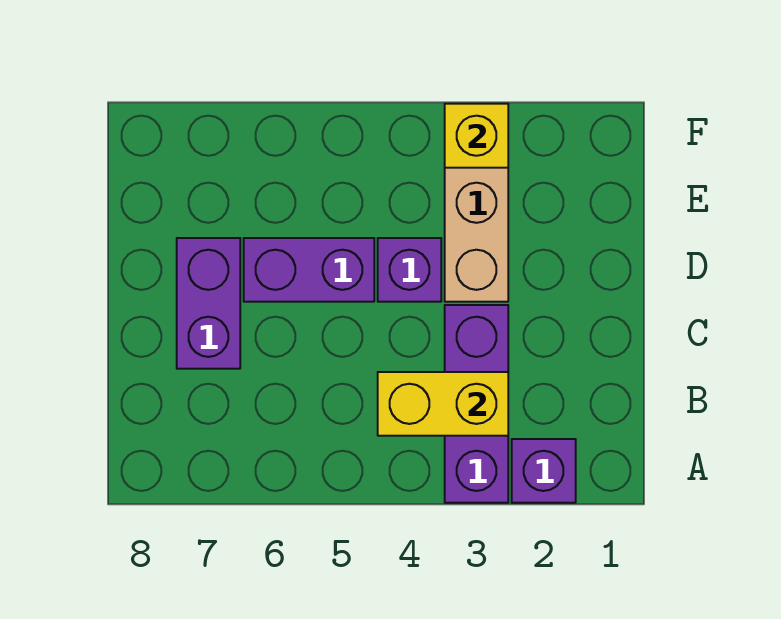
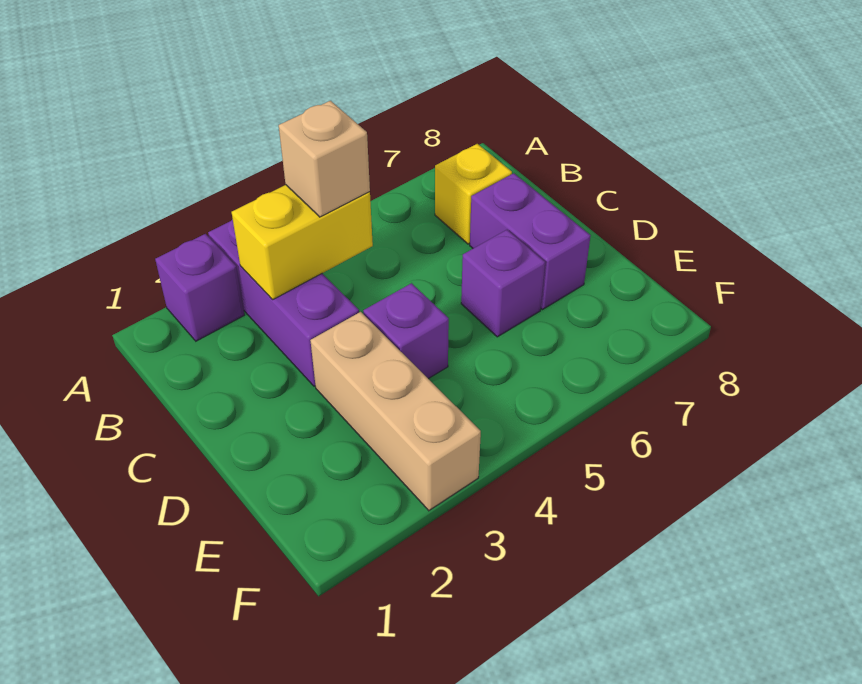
none -> tan brick B4 level 3
purple brick D5:D6 level 1 -> purple brick D6 level 1
yellow brick F3 level 2 -> yellow brick B7 level 1

